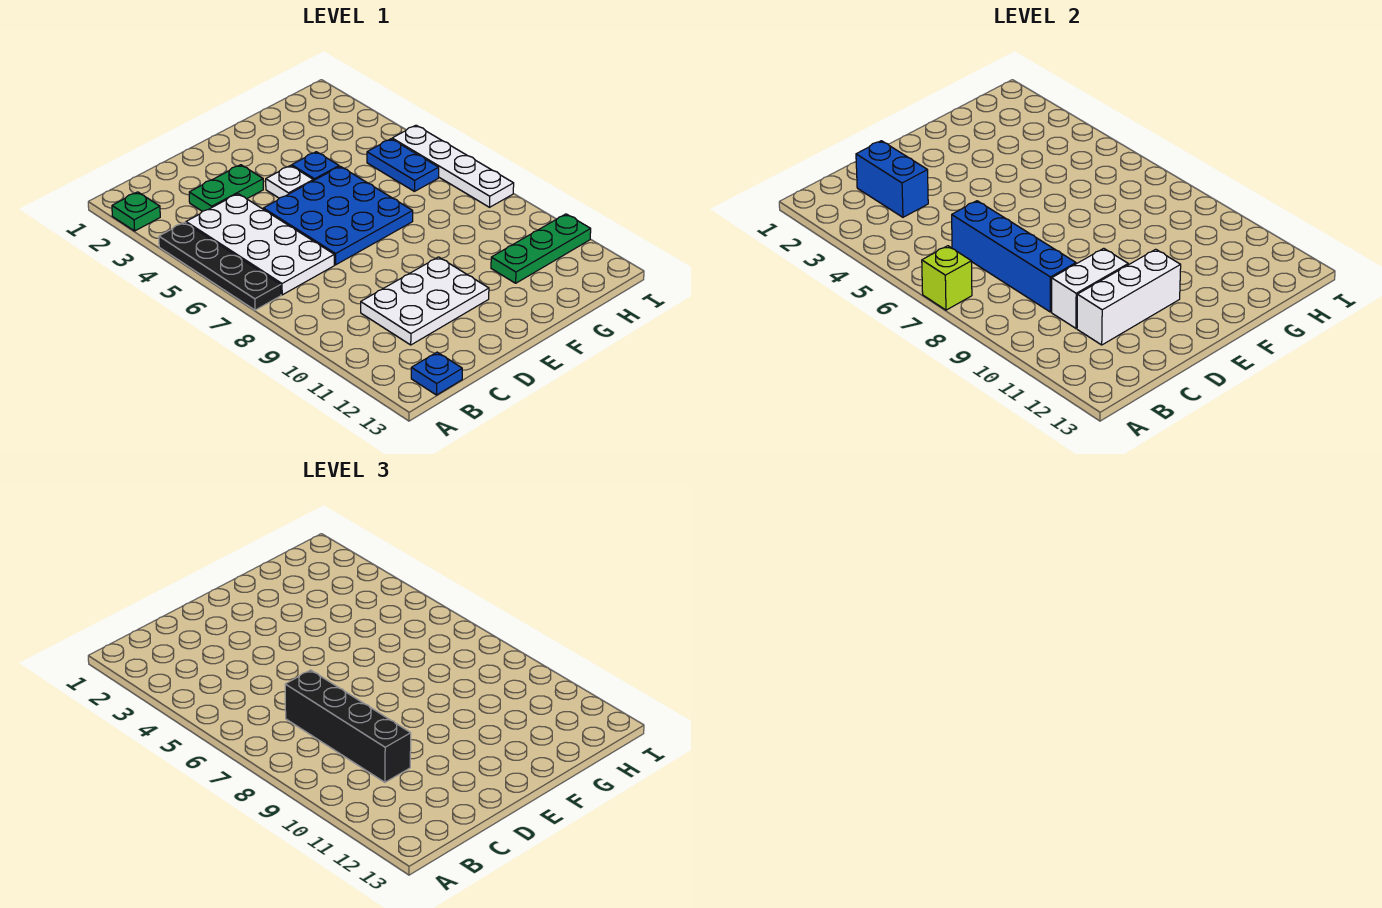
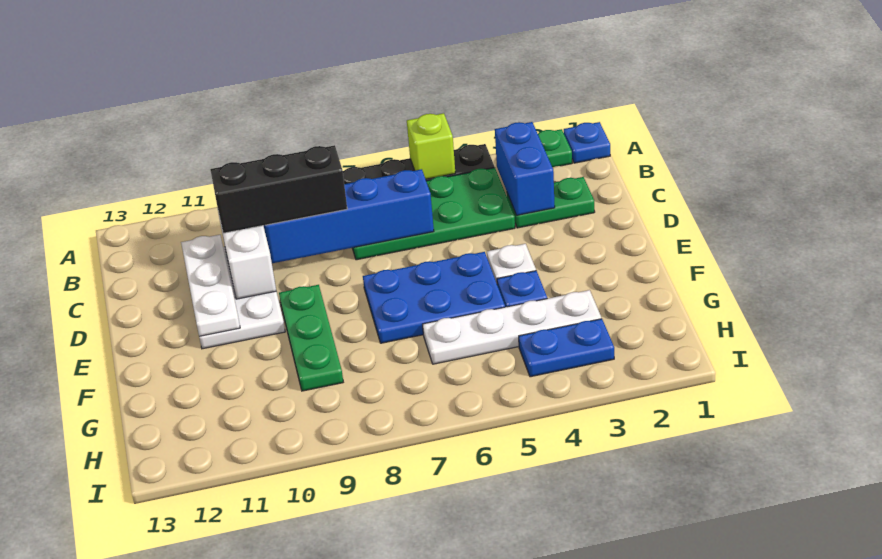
lime brick A7 level 2 -> lime brick A5 level 2
white plate B4:C7 level 1 -> green plate B4:C7 level 1
blue plate B13 level 1 -> blue plate A1 level 1
blue brick C2:C3 level 2 -> blue brick B3:C3 level 2
green plate C3:D3 level 1 -> green plate C2:C3 level 1
black brick C7:C10 level 3 -> black brick C8:C10 level 3
white brick C11:E11 level 2 -> white plate C11:E11 level 2
blue plate D5:F7 level 1 -> blue plate E5:F7 level 1
green plate G11:I11 level 1 -> green plate E9:G9 level 1
blue plate H5:H6 level 1 -> blue plate H3:H4 level 1
white plate I5:I8 level 1 -> white plate G3:G6 level 1

